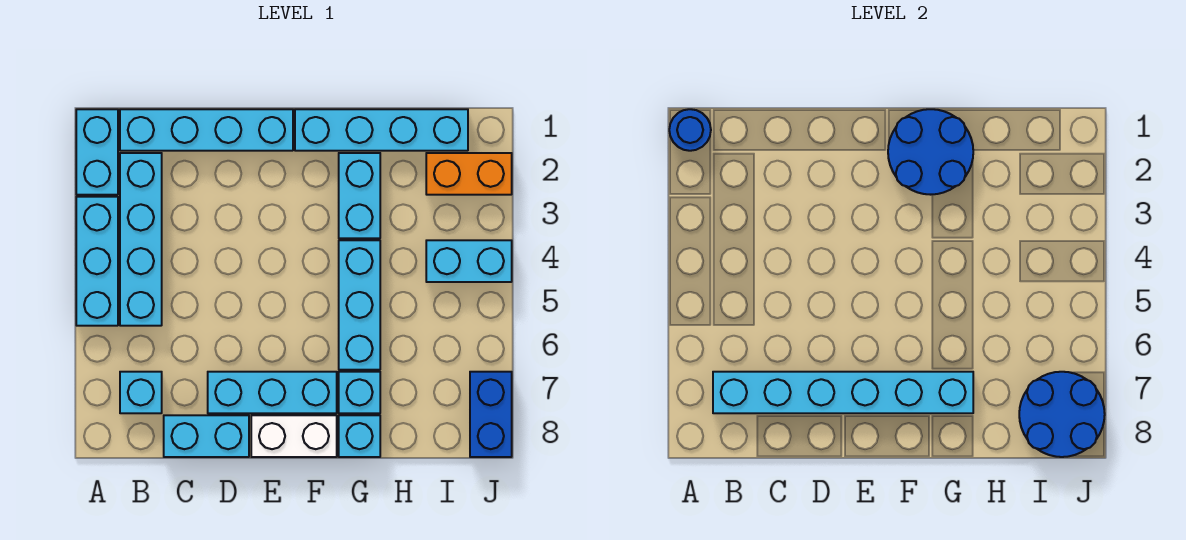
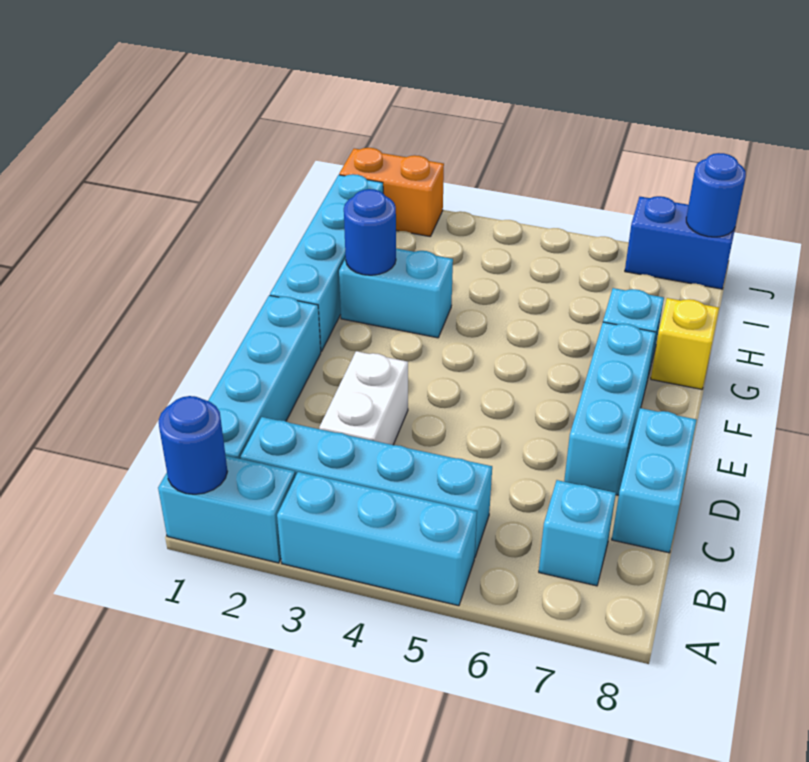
cyan brick B7:G7 level 2 -> none
white brick E8:F8 level 1 -> white brick C3:D3 level 1
blue round brick F1:G2 level 2 -> blue round brick G2 level 2
cyan brick G4:G6 level 1 -> none
cyan brick G8 level 1 -> yellow brick G8 level 1
orange brick I2:J2 level 1 -> orange brick J1:J2 level 1
cyan brick I4:J4 level 1 -> none
blue round brick I7:J8 level 2 -> blue round brick J8 level 2

